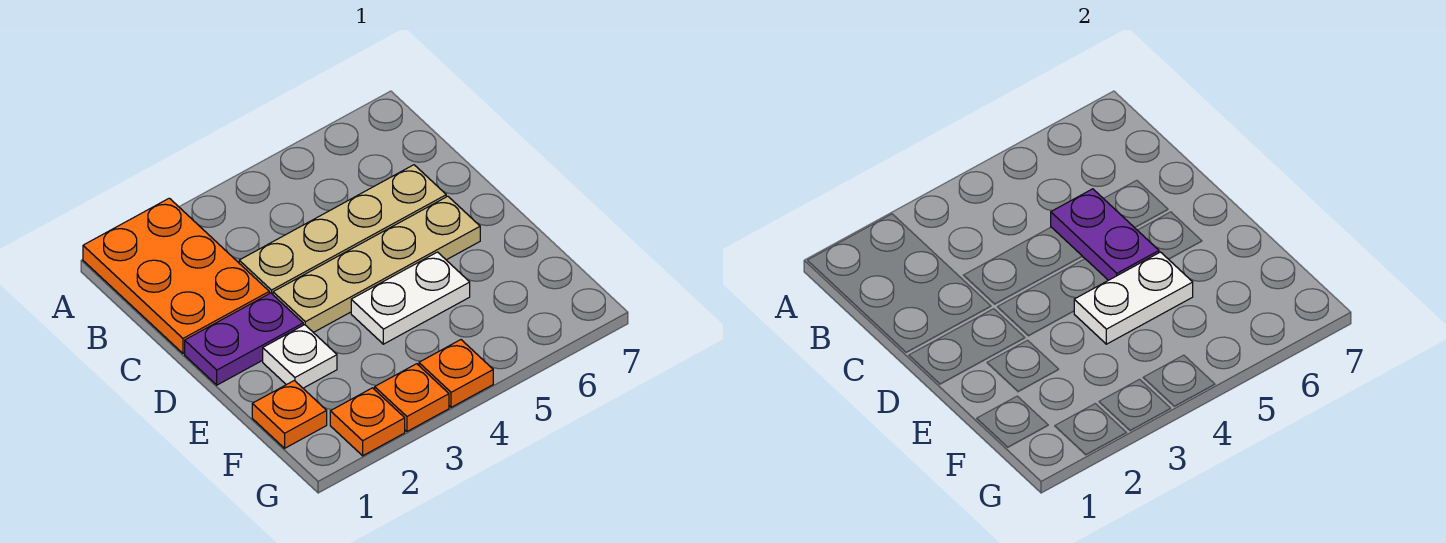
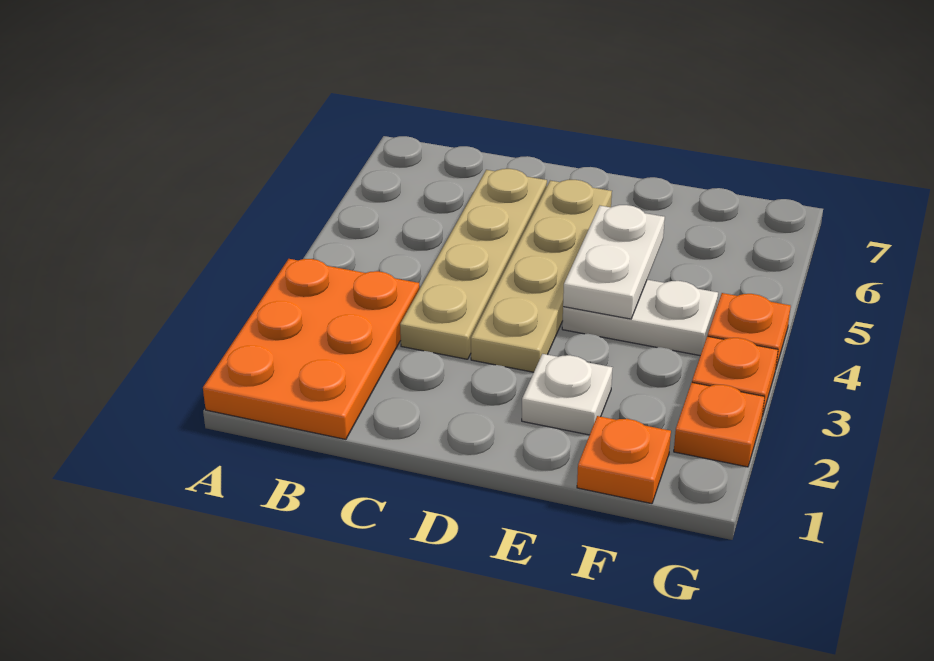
orange plate A1:C2 level 1 -> orange plate A1:B3 level 1
purple plate C5:D5 level 2 -> none
purple plate D1:D2 level 1 -> none
white plate E4:E5 level 1 -> white plate E4:F4 level 1

